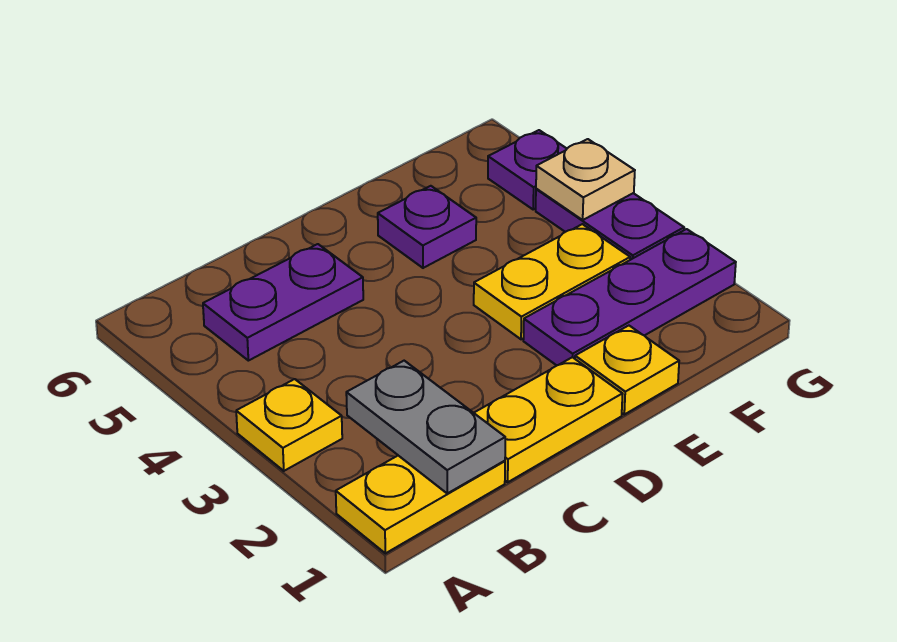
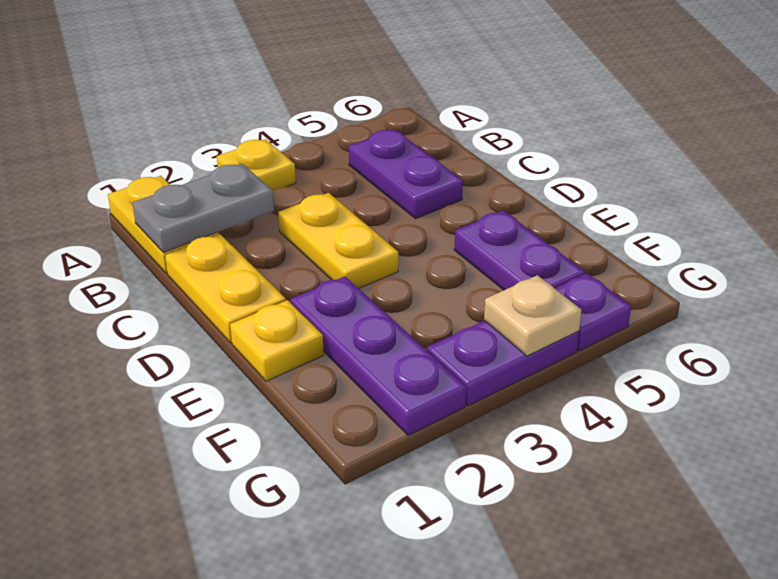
yellow plate E3:F3 level 1 -> yellow plate C3:D3 level 1
purple plate E5 level 1 -> purple plate E5:F5 level 1

